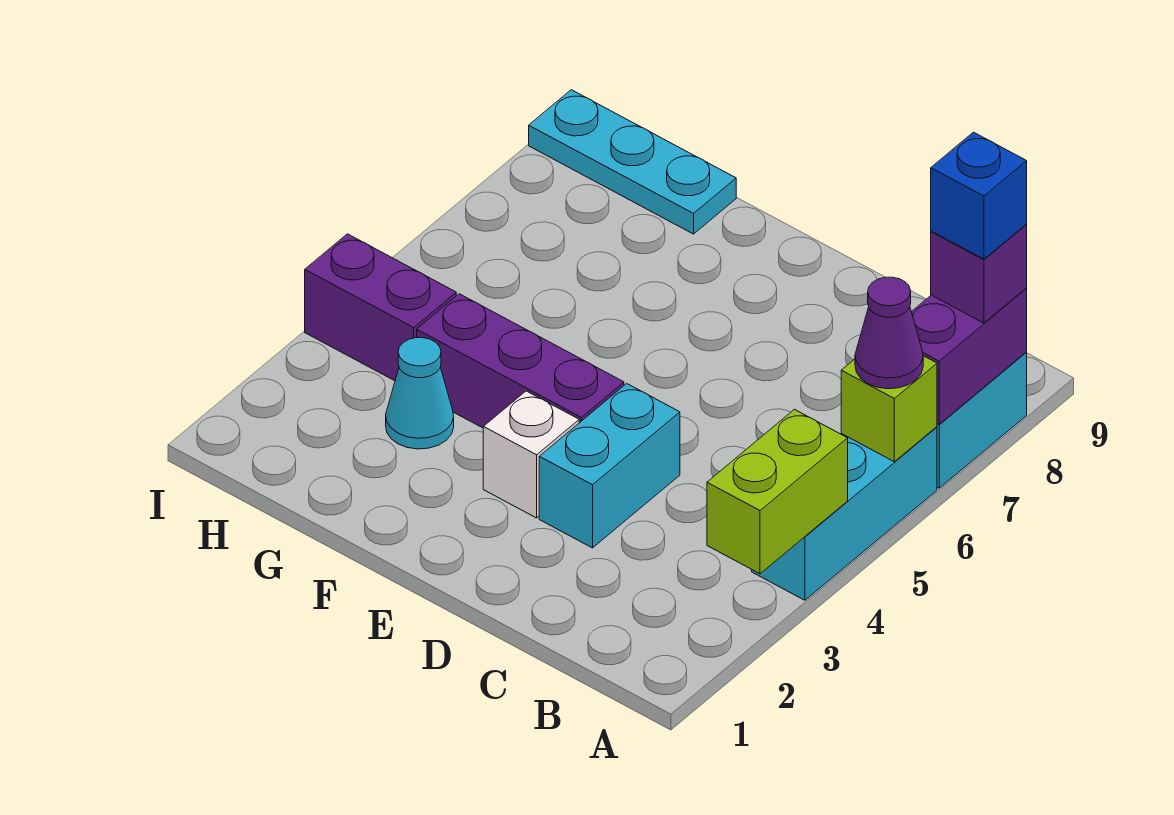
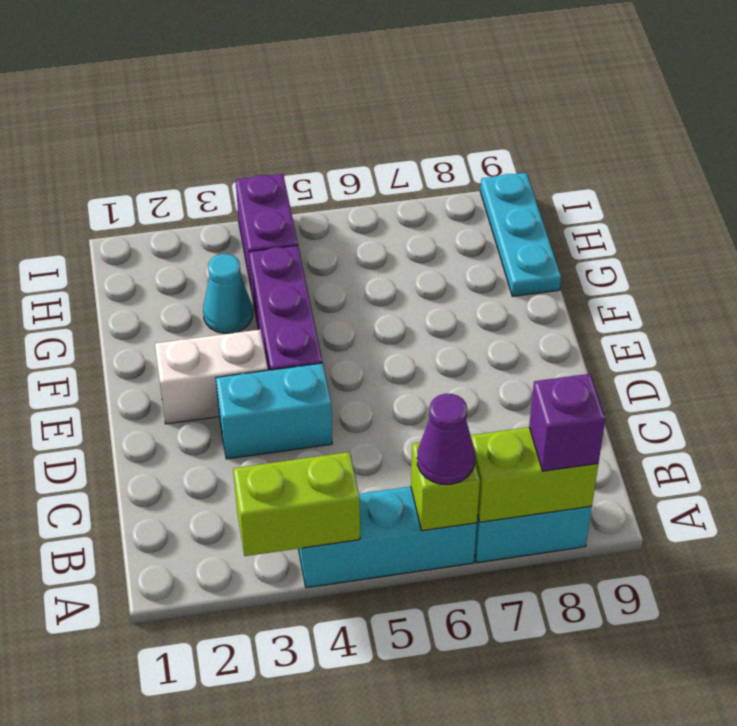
purple brick A7:A8 level 2 -> lime brick A7:A8 level 2
blue brick A8 level 4 -> none
white brick E3 level 1 -> white brick E2:E3 level 1

